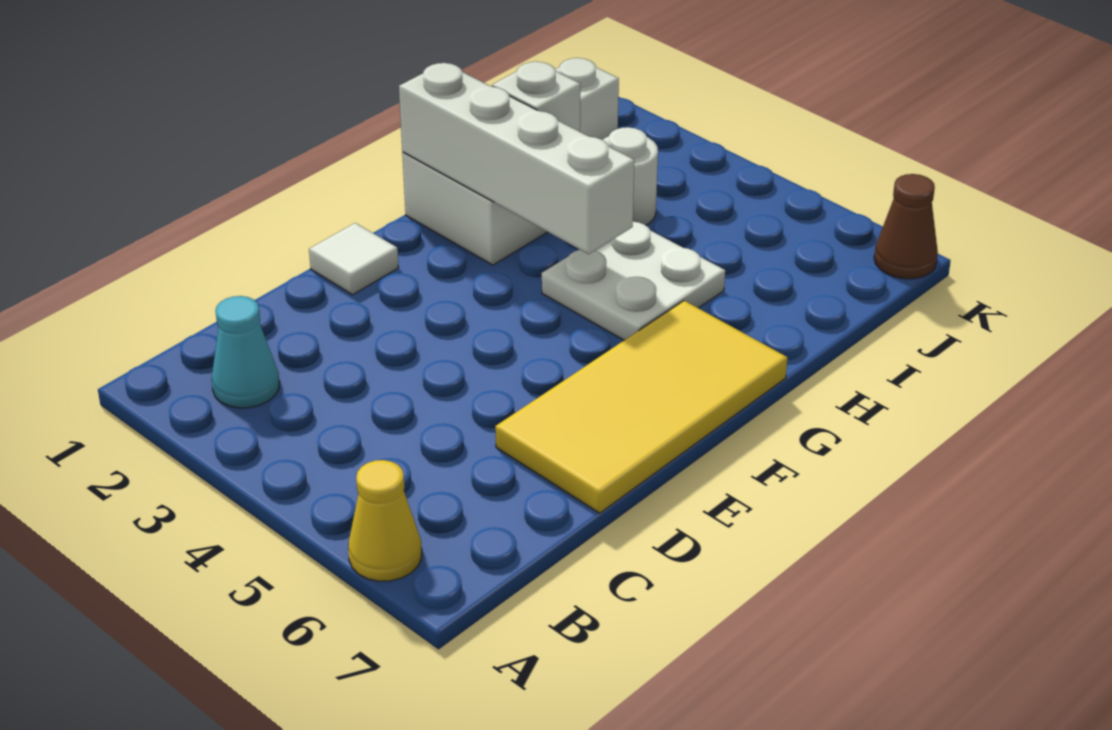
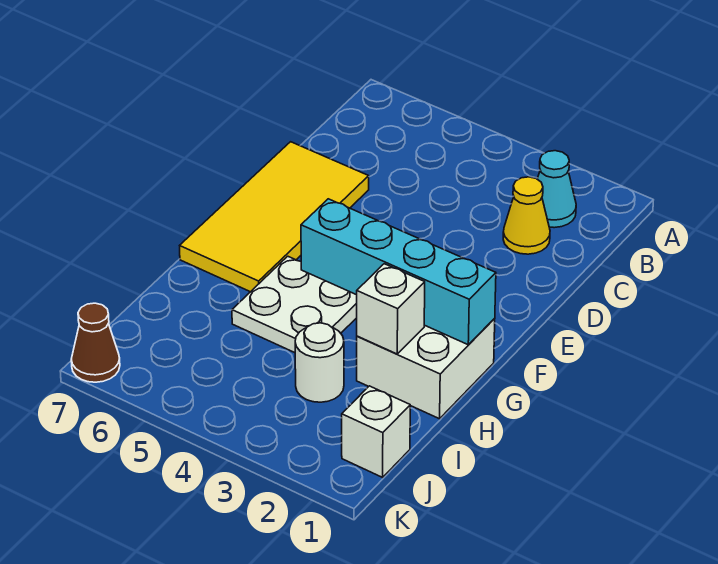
yellow cone A6 level 1 -> yellow cone C2 level 1
white tile E1 level 1 -> none
white brick G1:G4 level 2 -> cyan brick G1:G4 level 2

